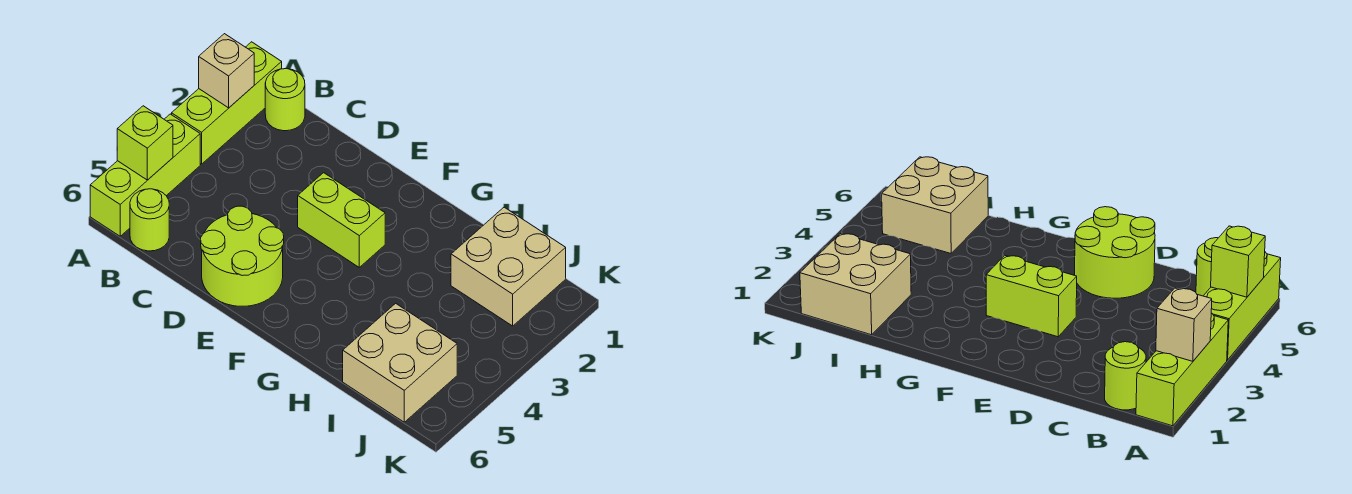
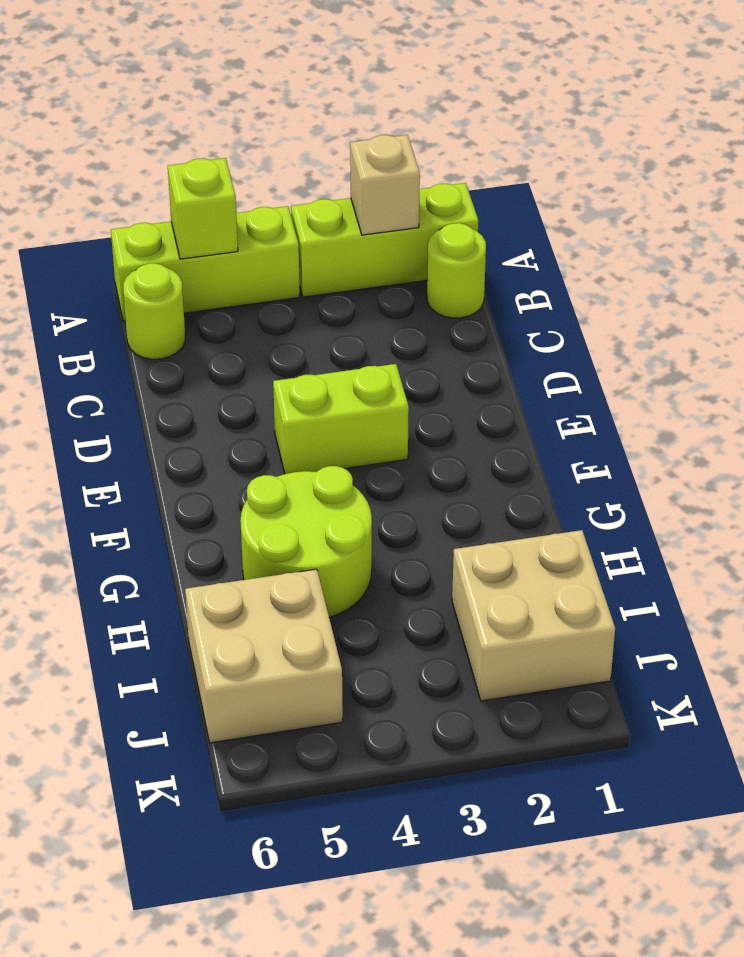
lime round brick D5:E6 level 1 -> lime round brick G4:H5 level 1
lime brick E3:F3 level 1 -> lime brick E3:E4 level 1

